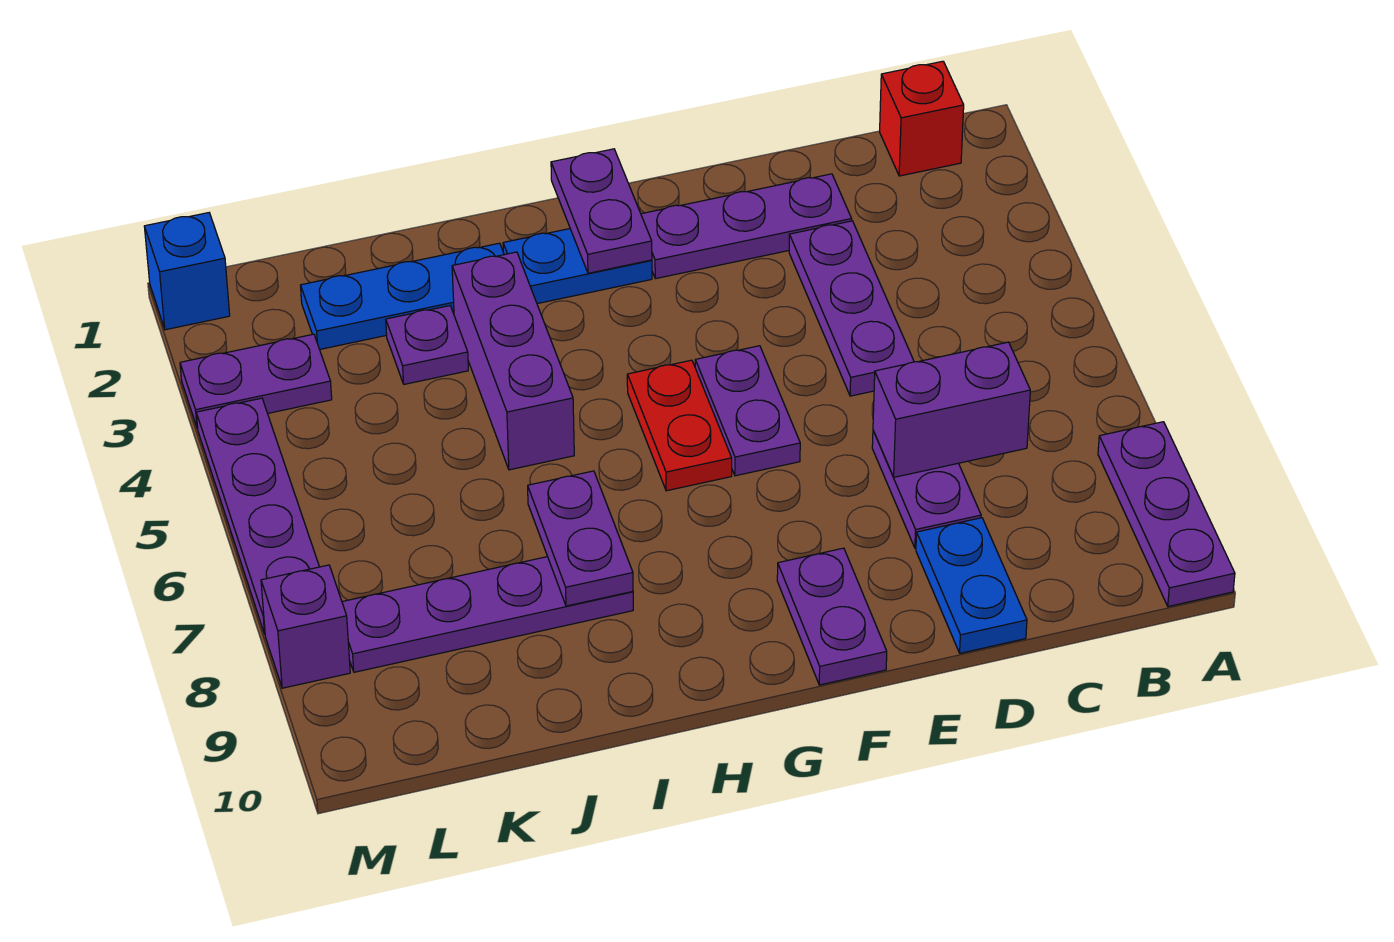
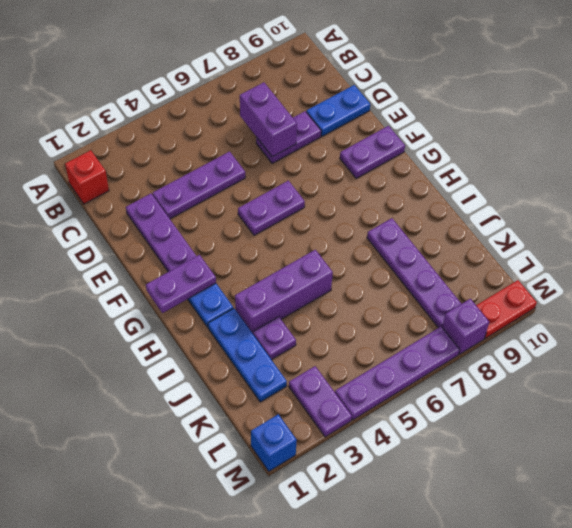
purple plate A8:A10 level 1 -> none
red plate G5:G6 level 1 -> red plate M9:M10 level 1
purple plate I7:I8 level 2 -> none

